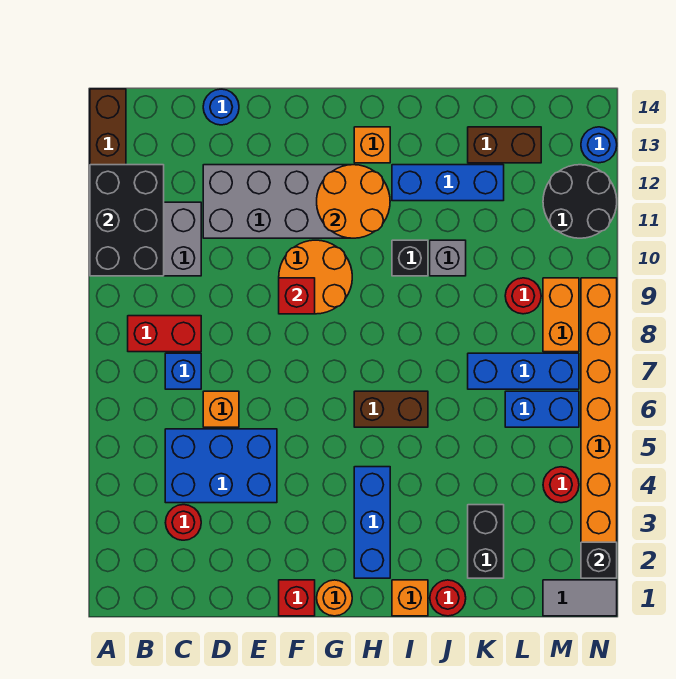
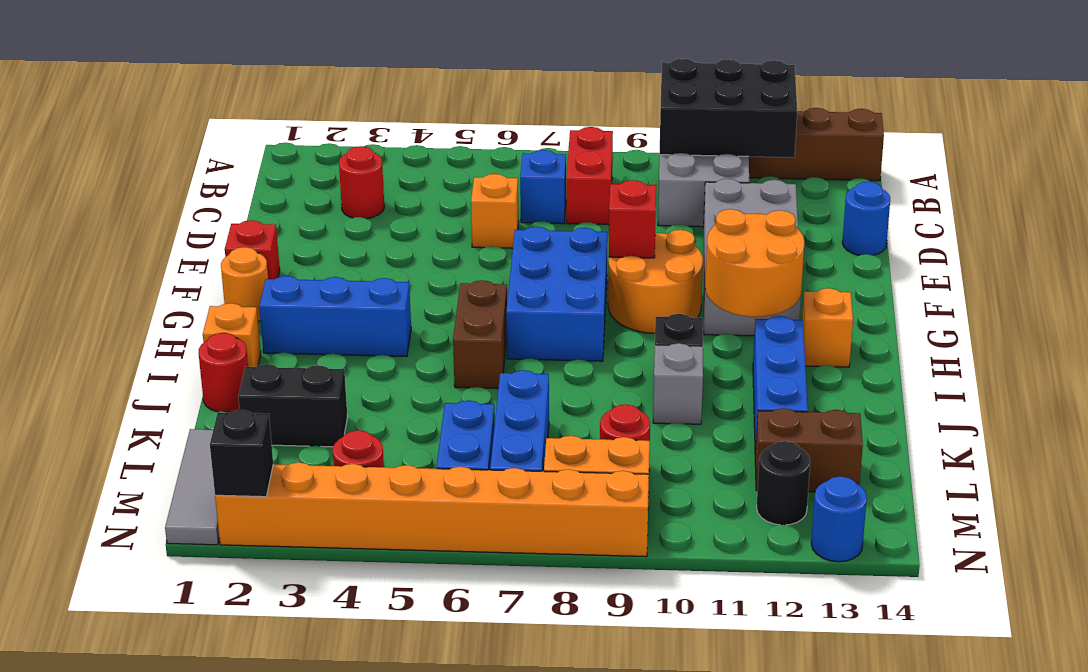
blue brick C4:E5 level 1 -> blue brick F7:H8 level 1
brown brick K13:L13 level 1 -> brown brick L12:L13 level 1
grey tile M1:N1 level 1 -> grey tile L1:N1 level 1
black round brick M11:N12 level 1 -> black round brick M12 level 1

